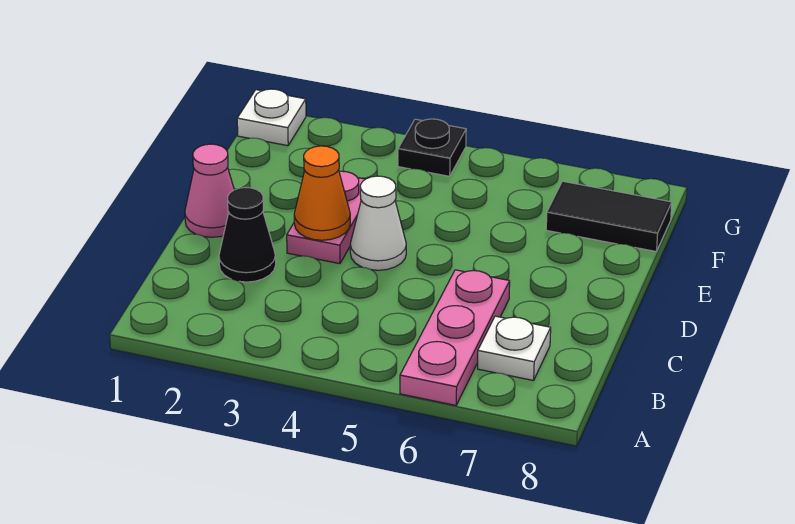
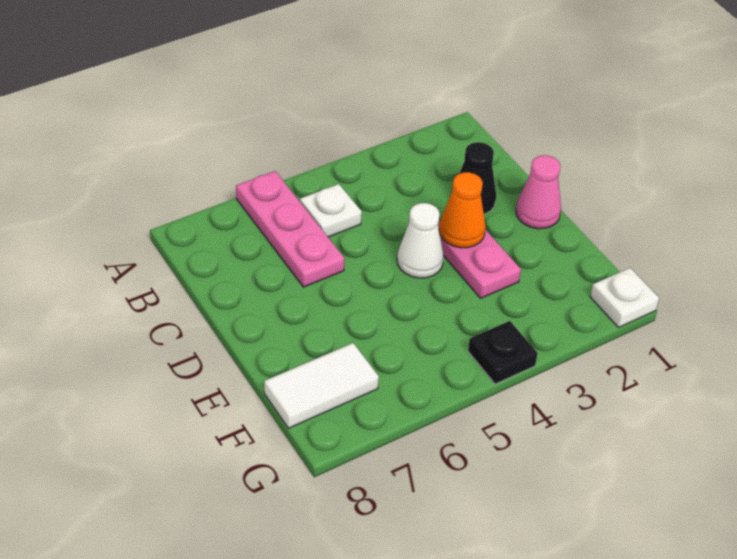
white plate B7 level 1 -> white plate B5 level 1
black tile F7:F8 level 1 -> white tile F7:F8 level 1

